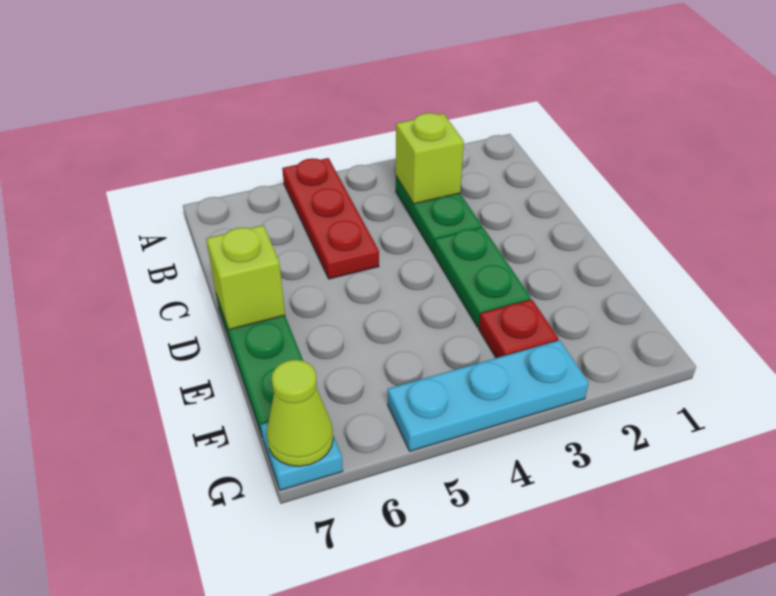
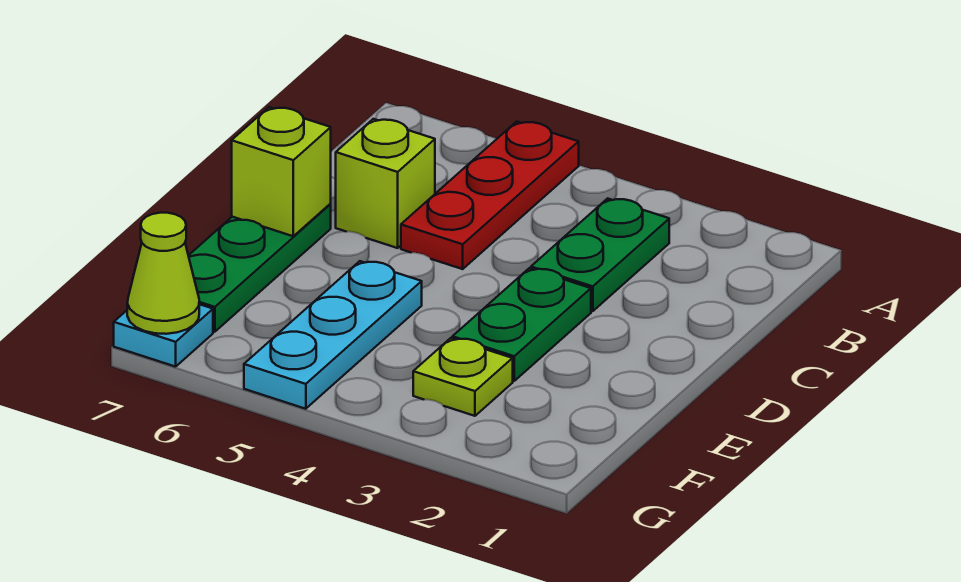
lime brick B3 level 2 -> lime brick C6 level 1
red plate F3 level 1 -> lime plate F3 level 1
cyan plate G3:G5 level 1 -> cyan plate E5:G5 level 1

